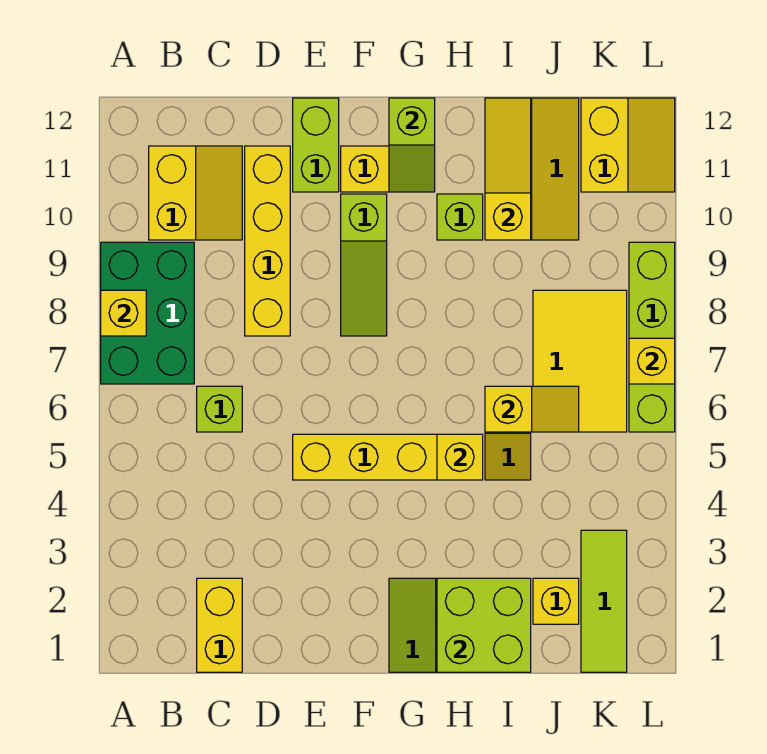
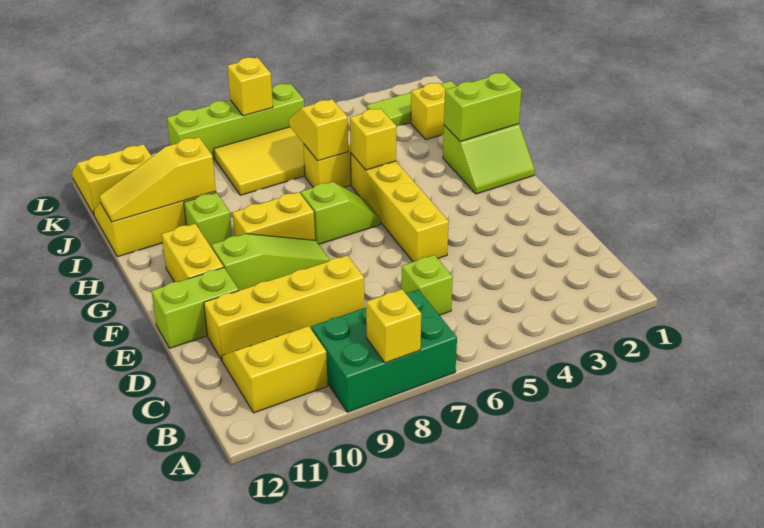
yellow brick C1:C2 level 1 -> yellow brick G8:G9 level 1
lime slope G11:G12 level 2 top 12 -> lime slope G6:G7 level 1 top 7
lime brick H1:I2 level 2 -> lime brick H1:H2 level 2

